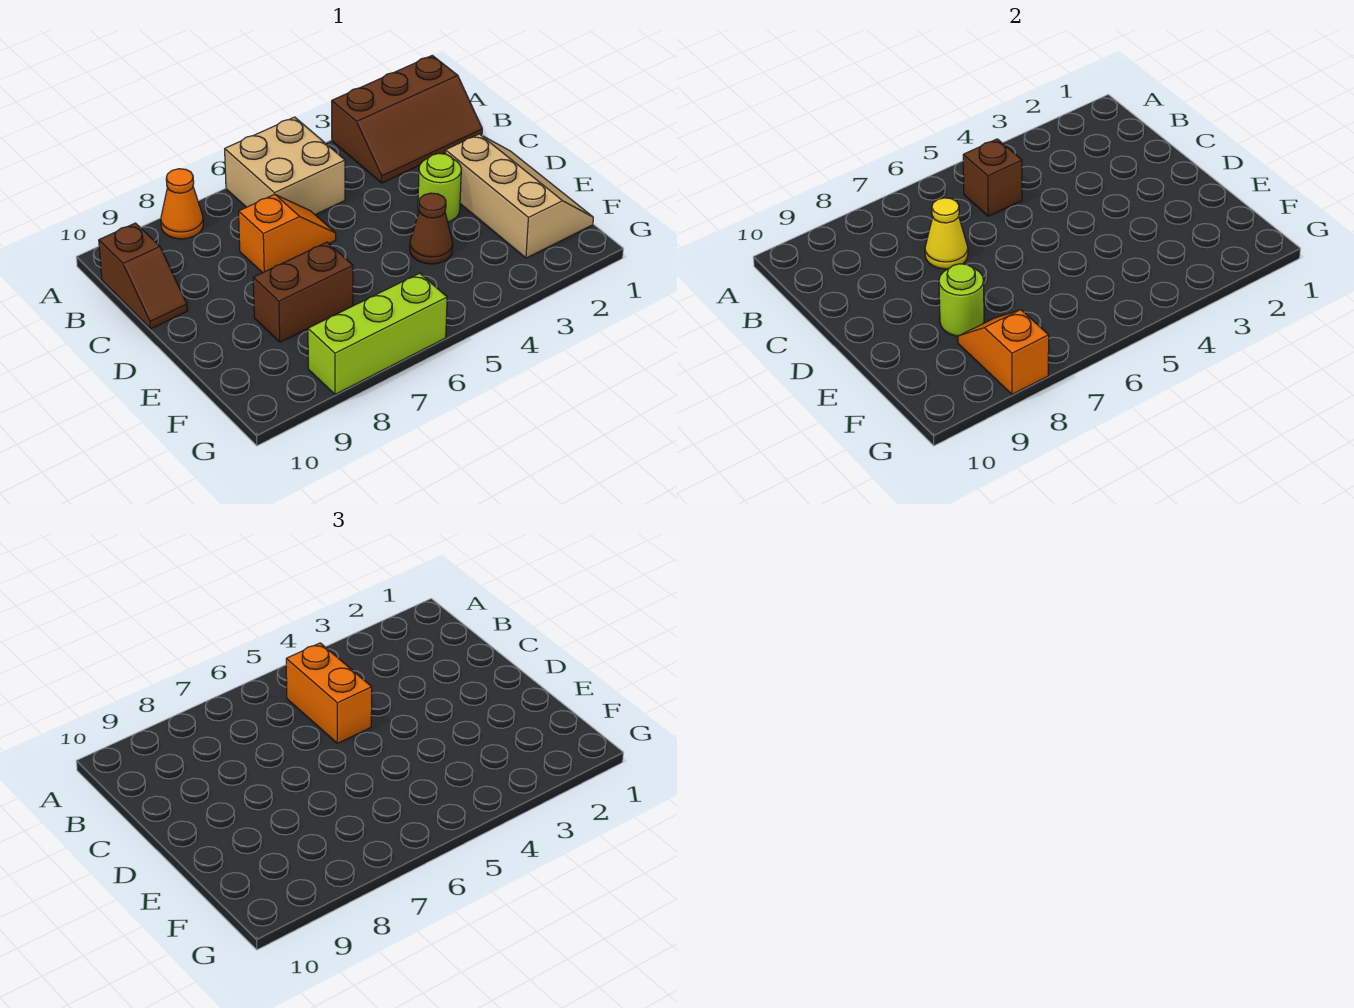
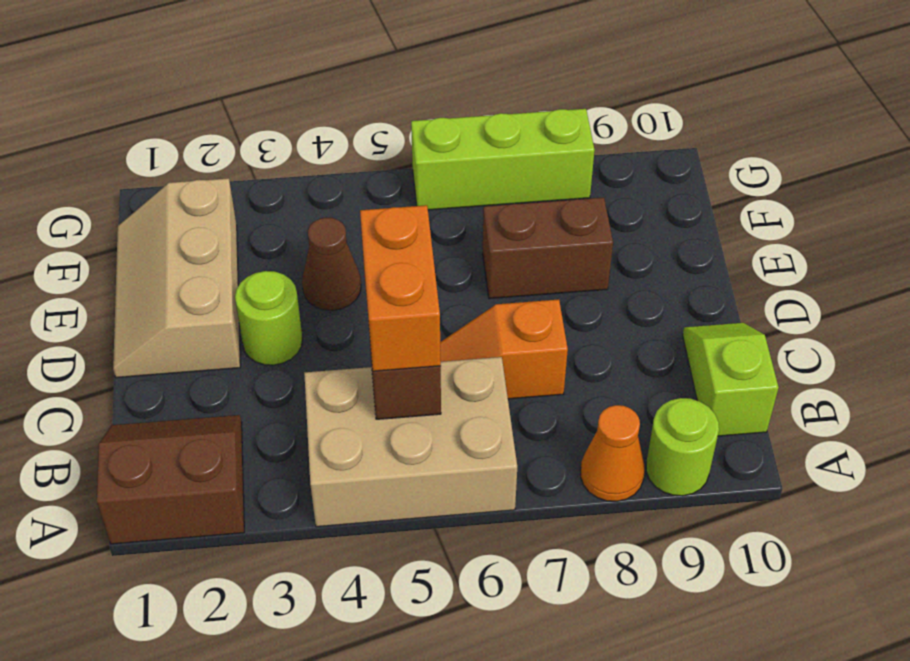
brown slope A1:B3 level 1 top A -> brown slope A1:B2 level 1 top A
tan brick A5:B6 level 1 -> tan brick A4:B6 level 1
brown slope B10:C10 level 1 top B -> lime slope B10:C10 level 1 top B
yellow cone C7 level 2 -> none
lime round brick E8 level 2 -> lime round brick A9 level 1
orange slope F8:G8 level 2 top G -> none

